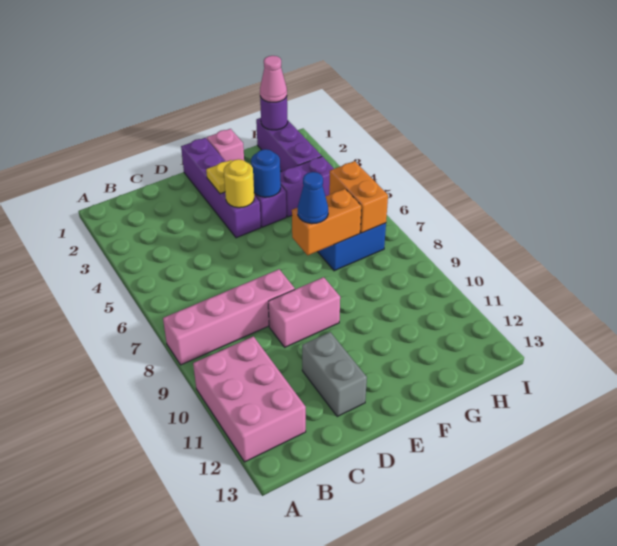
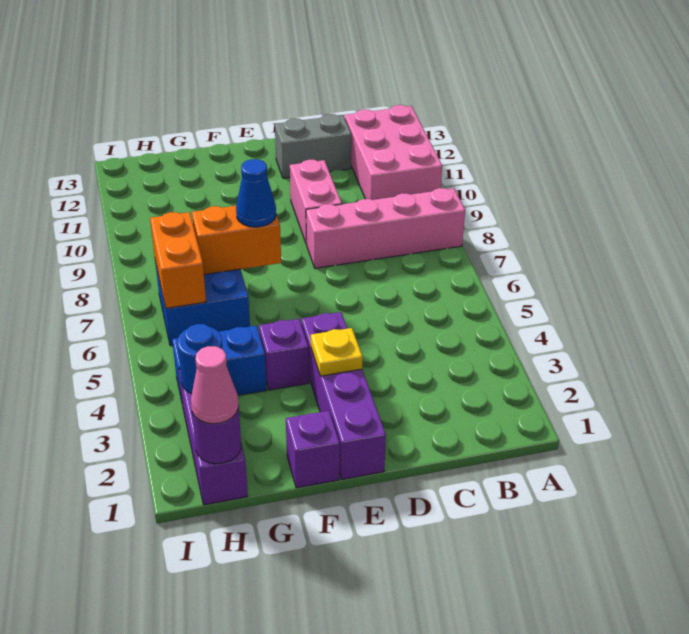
pink brick D9:E9 level 1 -> pink brick D9:D10 level 1
grey brick D11:D12 level 1 -> grey brick C12:D12 level 1
yellow round brick E4 level 2 -> none
pink brick F1 level 1 -> purple brick F1 level 1
blue round brick F4 level 2 -> blue round brick H3 level 2
purple brick G4:H4 level 1 -> blue brick G4:H4 level 1

